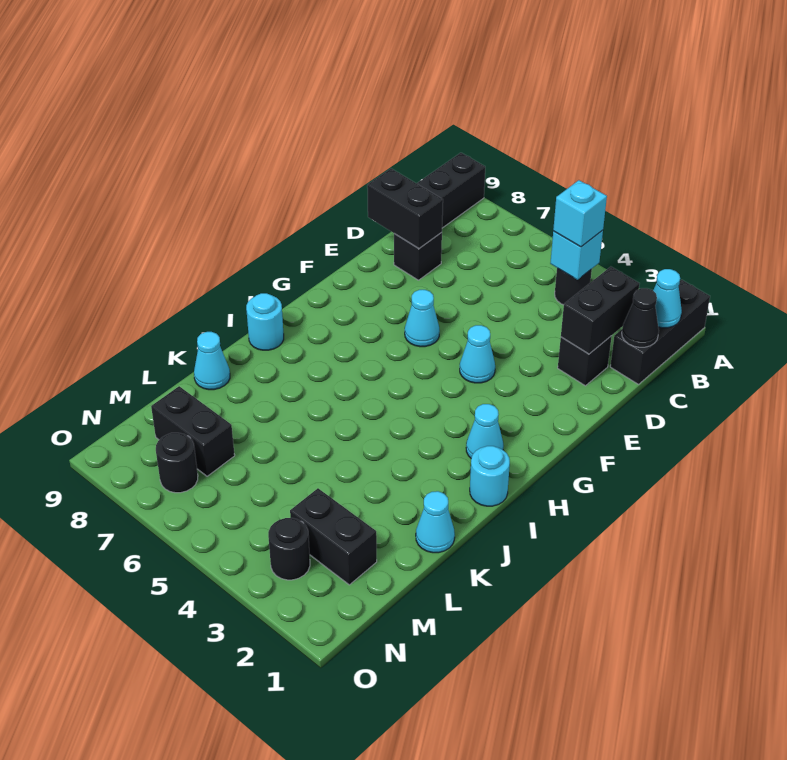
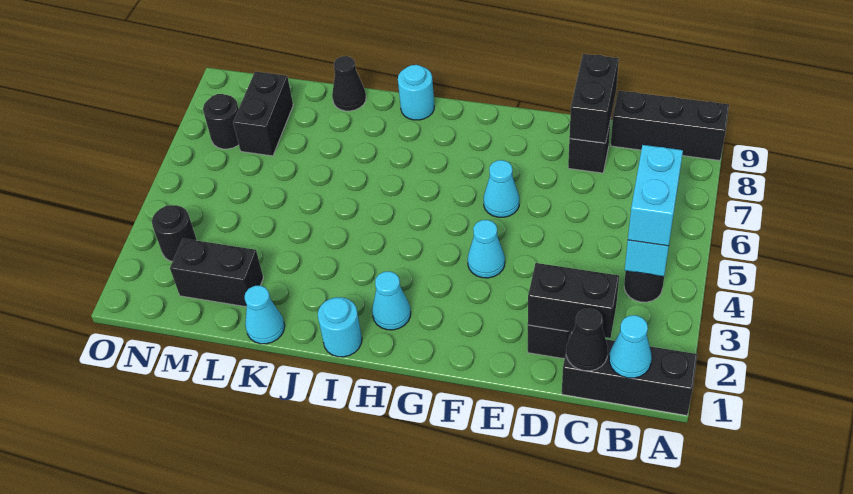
cyan brick B4 level 3 -> cyan brick B4:B5 level 3
cyan cone K9 level 1 -> black cone K9 level 1
black brick M2:M3 level 1 -> black brick L2:M2 level 1

